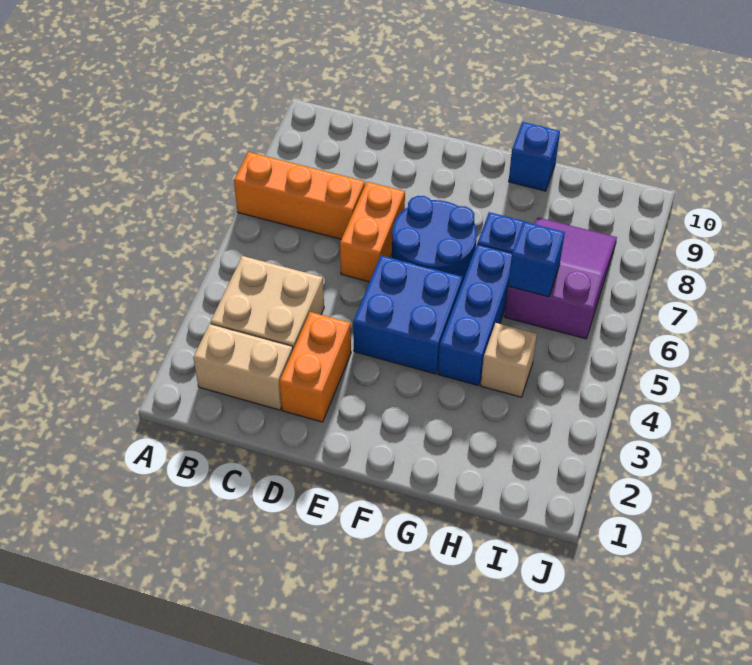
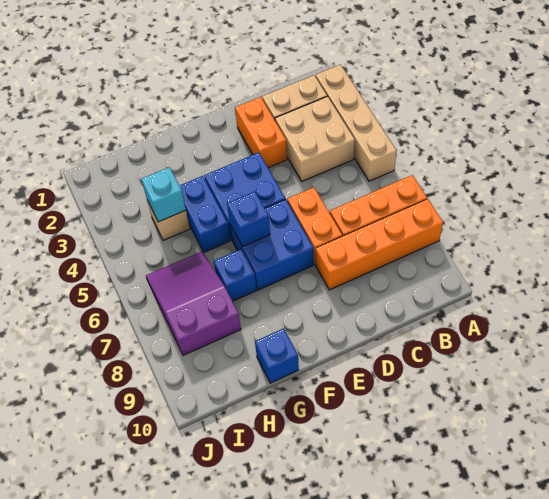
none -> tan brick A2:A5 level 1
none -> orange brick A8:D8 level 1
blue round brick E6:F7 level 1 -> blue brick E6:F7 level 1
blue brick G4:G6 level 1 -> blue brick G4:G5 level 1
none -> cyan brick H4 level 2
purple slope H6:I8 level 1 top 6 -> purple slope H6:I8 level 1 top 8
blue brick H6 level 2 -> blue brick F6 level 2

